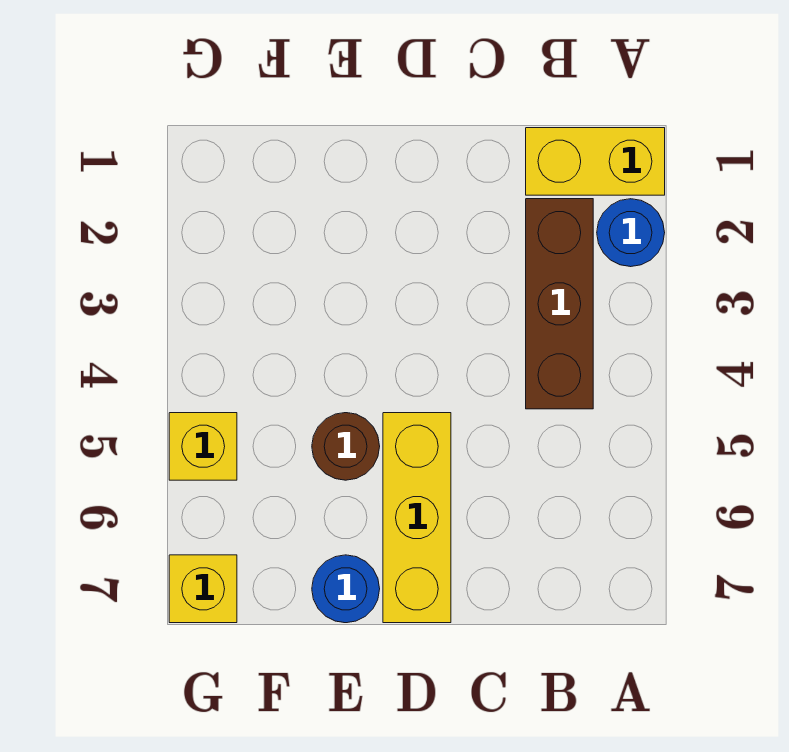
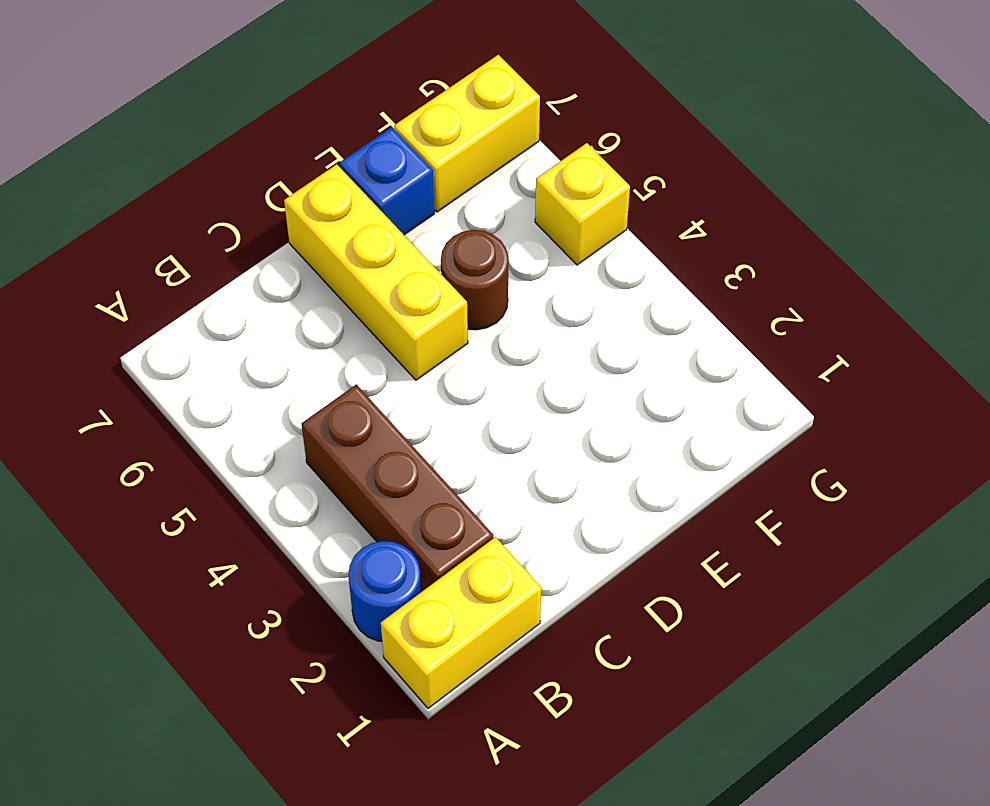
blue round brick E7 level 1 -> blue brick E7 level 1
yellow brick G7 level 1 -> yellow brick F7:G7 level 1

